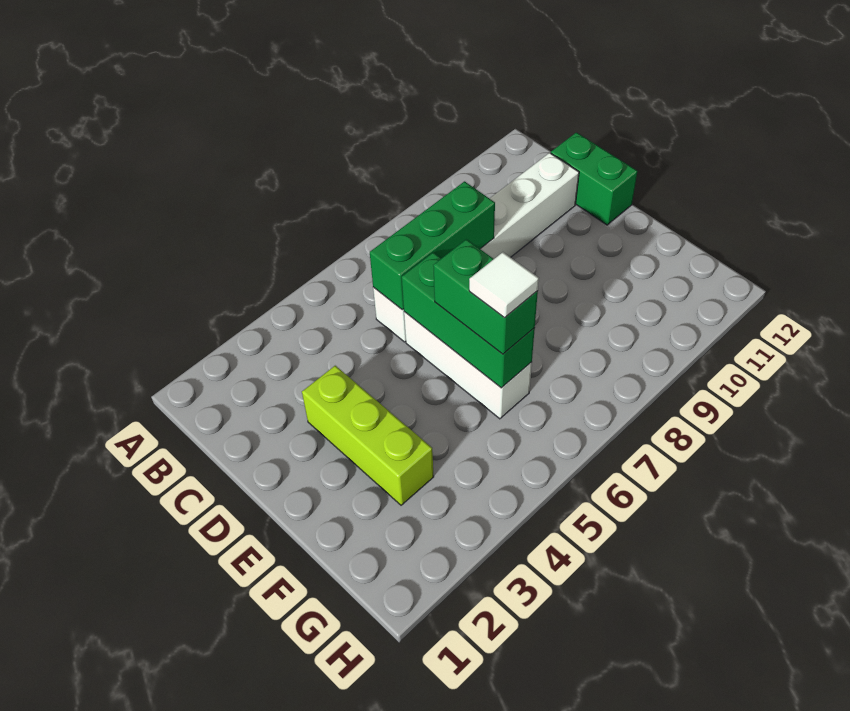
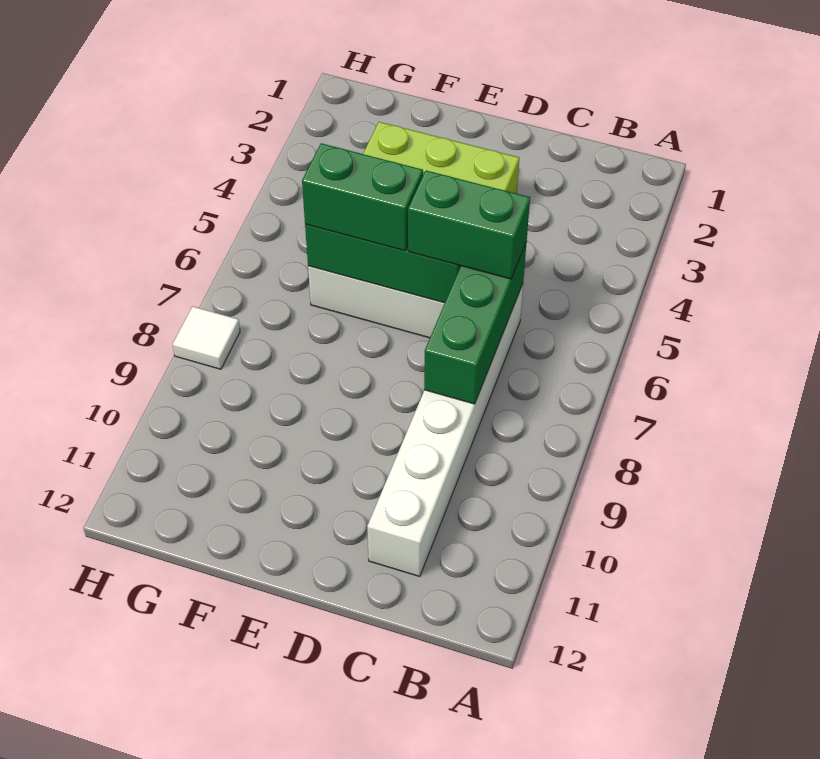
green brick C12:D12 level 1 -> green brick C6:D6 level 3
white tile F6 level 4 -> white tile H8 level 1

